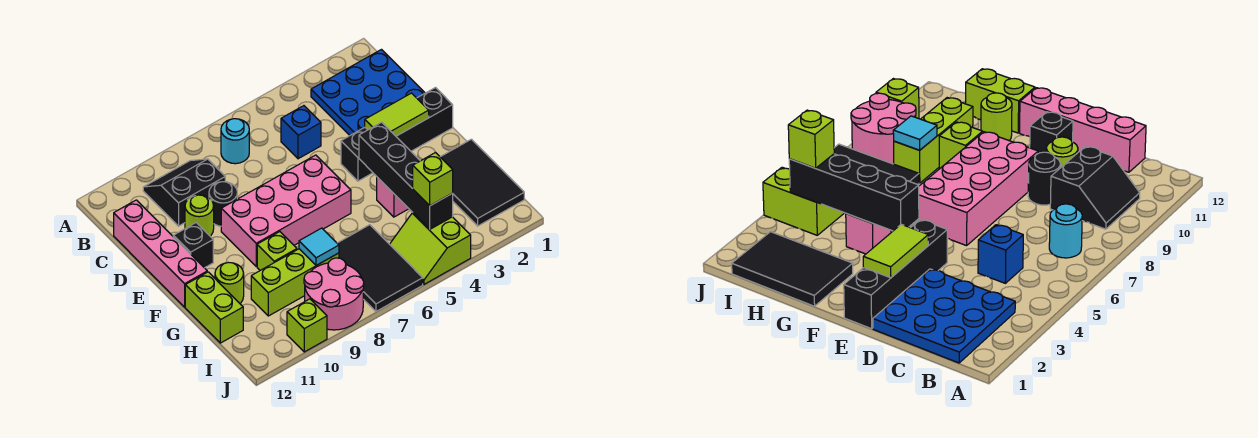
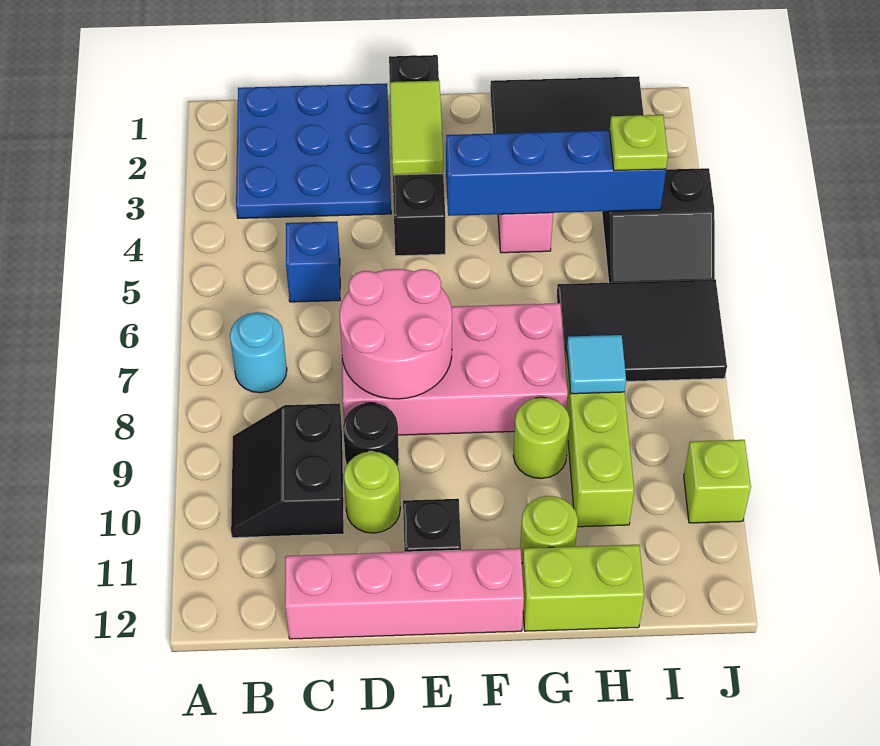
pink brick E6:F9 level 1 -> pink brick D7:G8 level 1
black brick F4:I4 level 2 -> blue brick F4:I4 level 2
lime brick G9 level 1 -> lime round brick G9 level 1
lime slope I4:J5 level 1 top 4 -> black slope I4:J5 level 1 top 4
lime brick I4 level 3 -> lime plate I4 level 3
pink round brick I8:J9 level 1 -> pink round brick D7:E8 level 2

